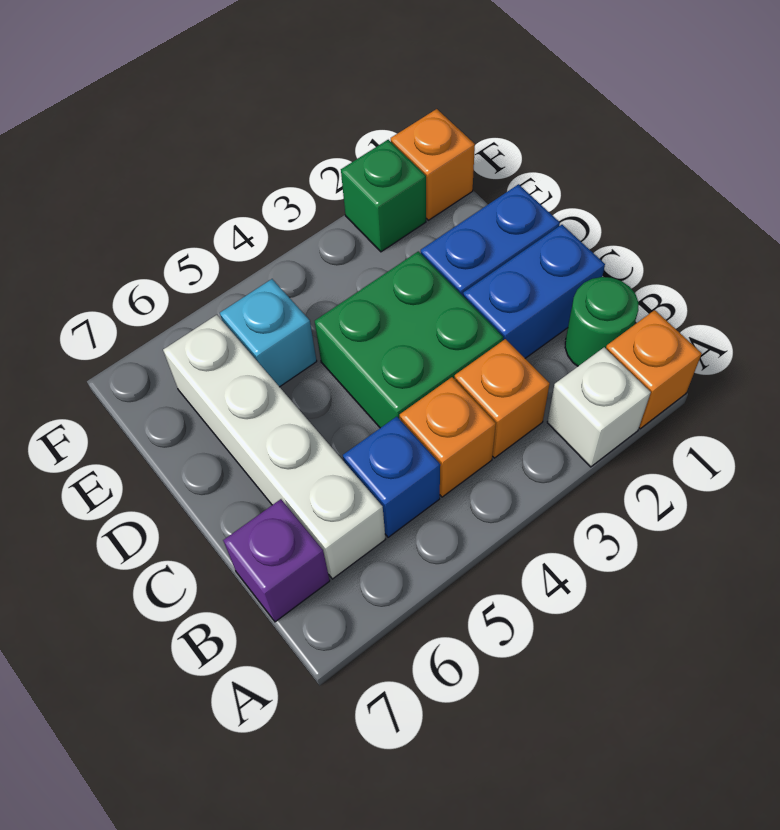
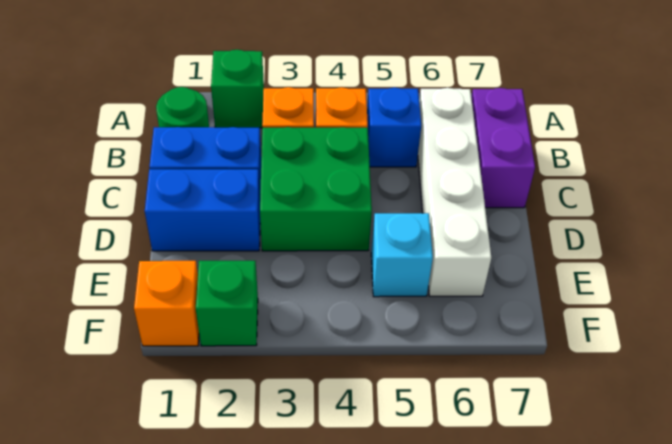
orange brick A1 level 1 -> none
white brick A2 level 1 -> green brick A2 level 1
purple brick B7 level 1 -> purple brick B7:C7 level 1

